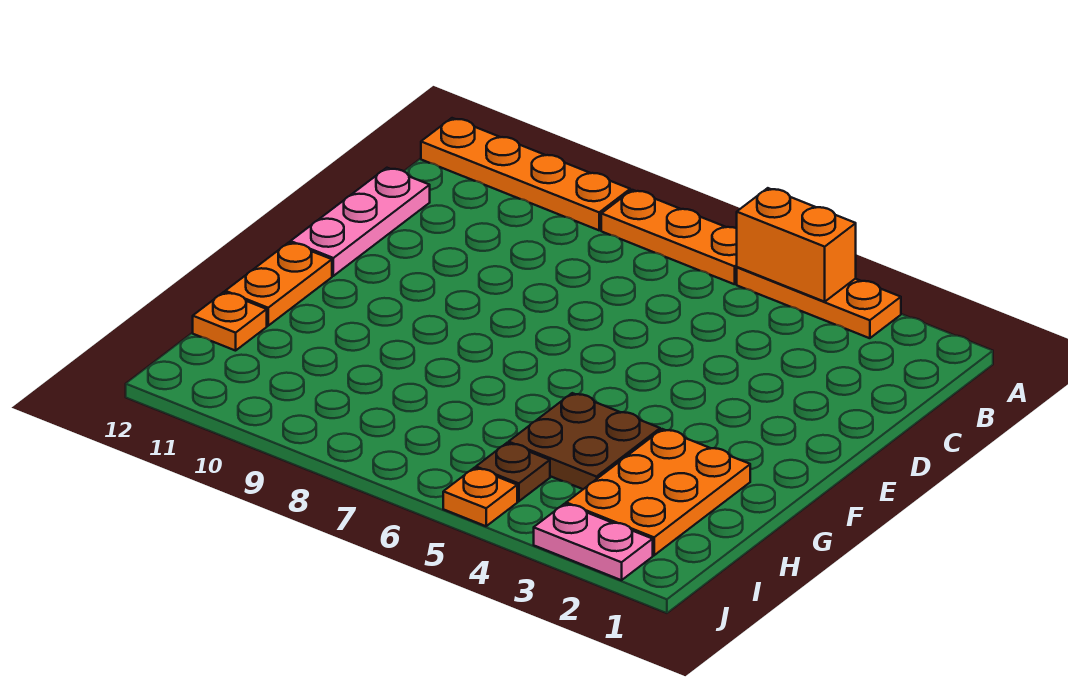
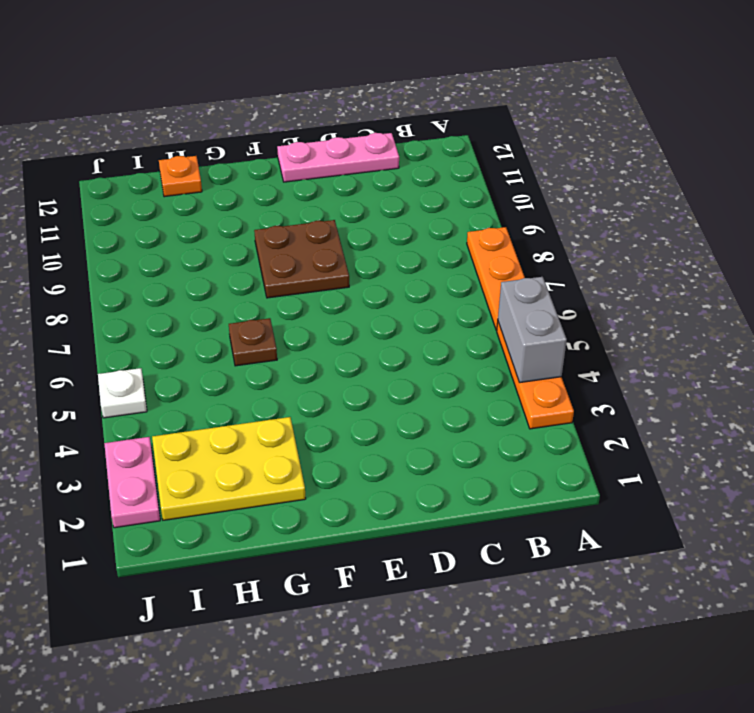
orange brick A4:A5 level 2 -> grey brick A4:A5 level 2
orange plate A9:A12 level 1 -> none
orange plate F12:G12 level 1 -> none
orange plate G2:I3 level 1 -> yellow plate G2:I3 level 1
brown plate G4:H5 level 1 -> brown plate E8:F9 level 1
brown plate I5 level 1 -> brown plate G6 level 1
orange plate J5 level 1 -> white plate J5 level 1

